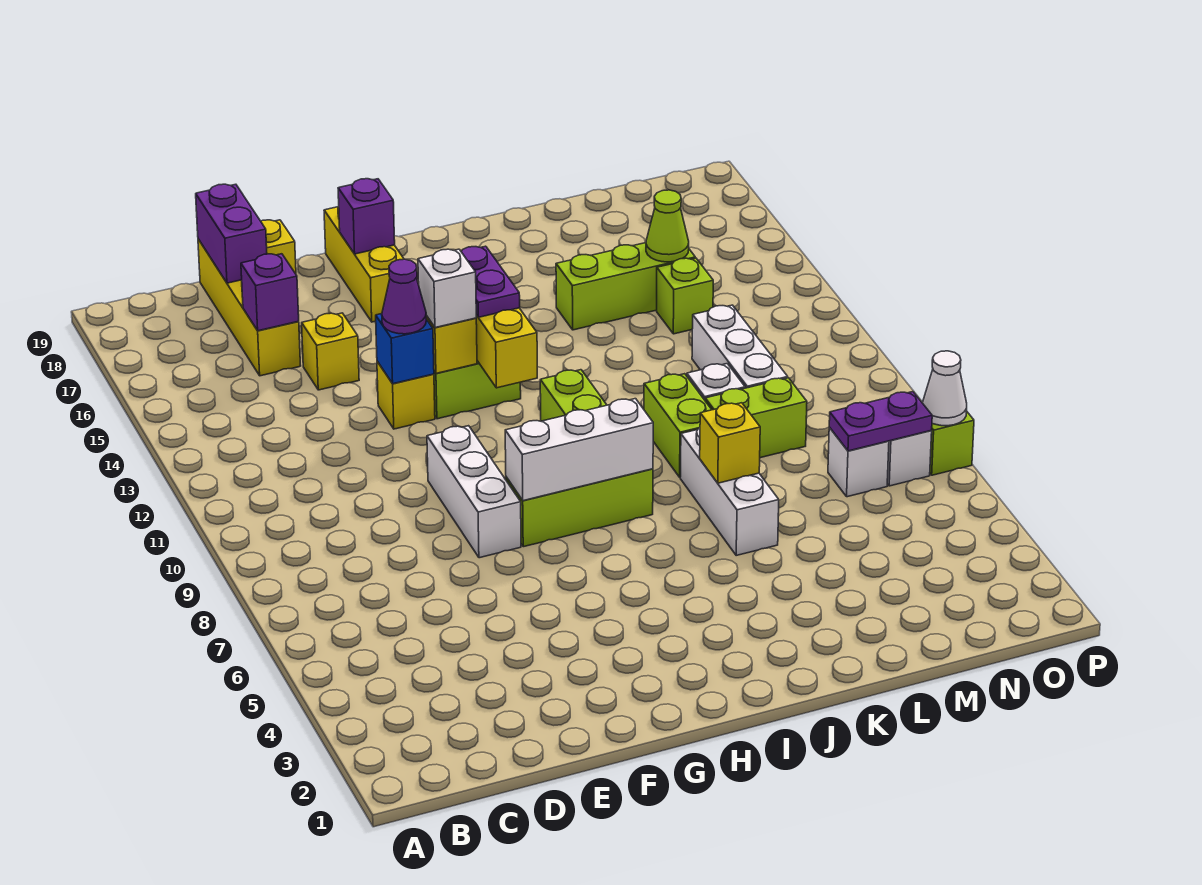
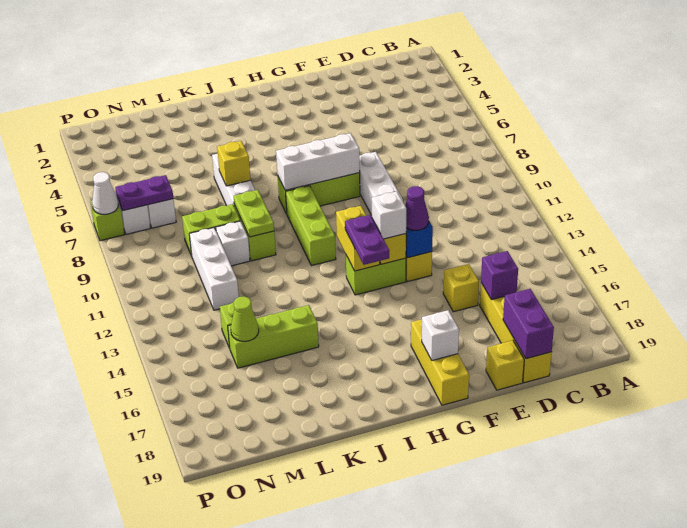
purple brick G18 level 2 -> white brick G18 level 2
none -> lime plate K9:K10 level 2

